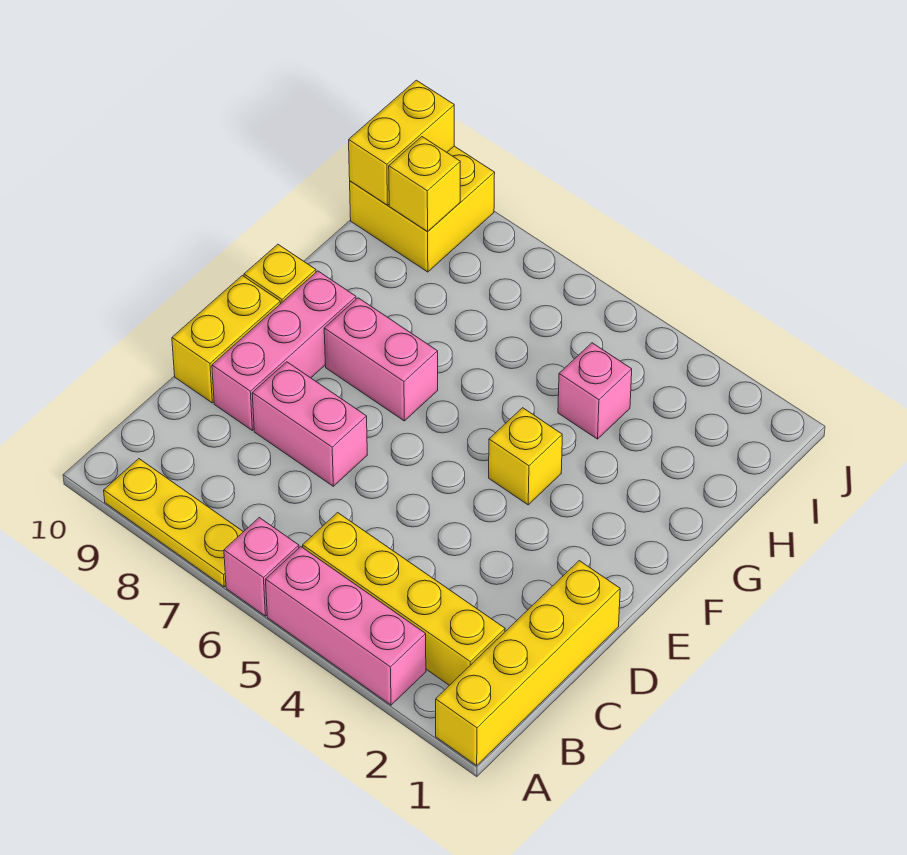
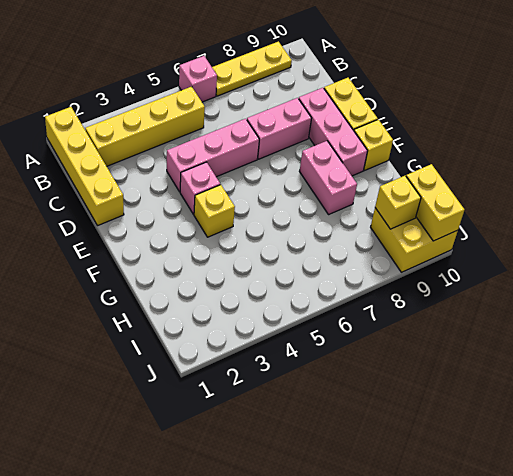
pink brick A3:A5 level 1 -> pink brick D4:D6 level 1
pink brick F7:F8 level 1 -> pink brick F8:G8 level 1
pink brick H4 level 1 -> pink brick E4 level 1

